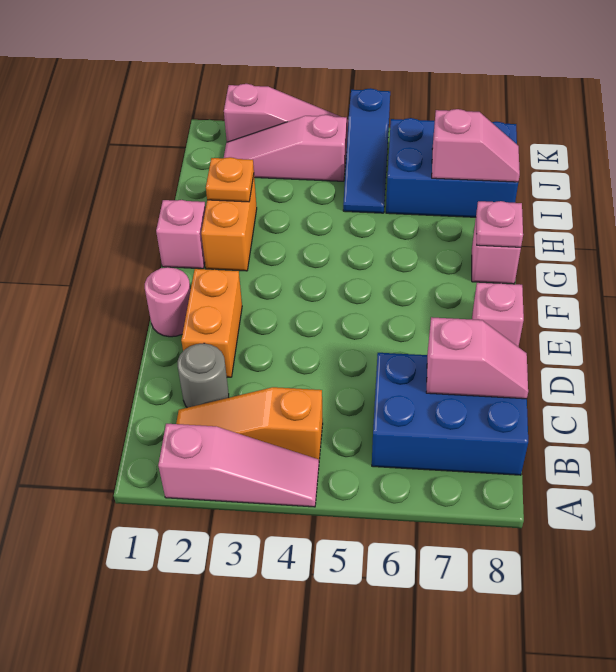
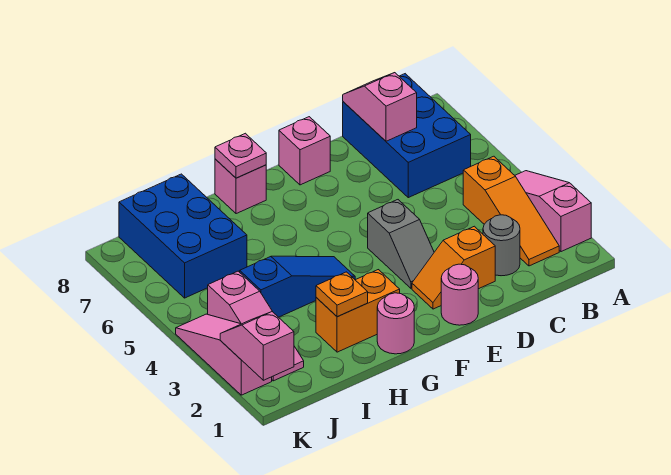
orange brick D2:E2 level 1 -> orange slope D2:E2 level 1 top D
none -> grey slope E3:E4 level 1 top 4
pink brick G1 level 1 -> pink round brick G1 level 1
blue slope I5:K5 level 1 top K -> blue slope G4:I4 level 1 top I
pink slope I7:I8 level 2 top 7 -> pink slope K1:K2 level 2 top 1

